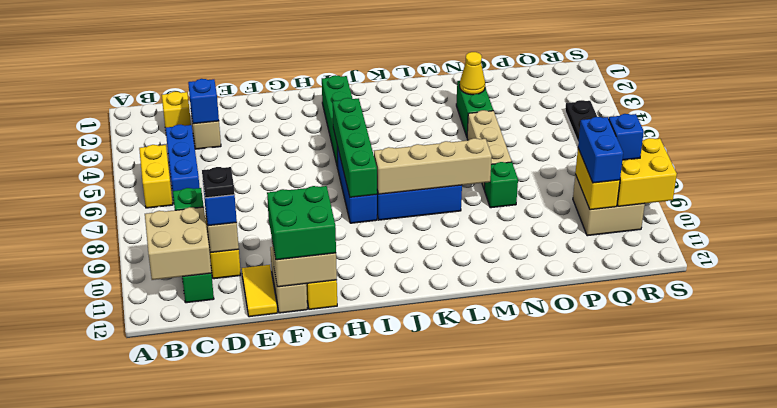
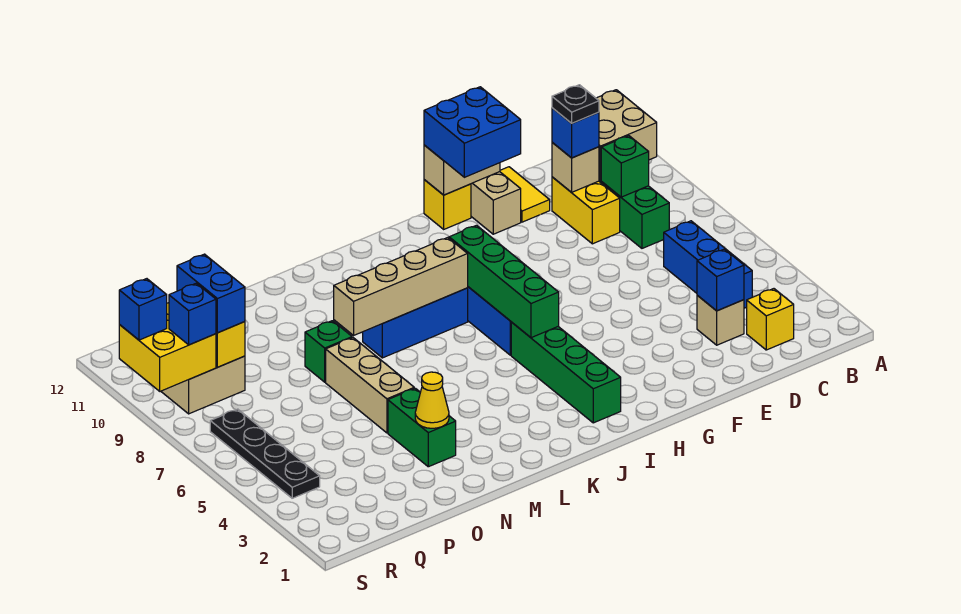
yellow brick B5:B6 level 1 -> none
green brick F11:G12 level 3 -> blue brick F11:G12 level 3
none -> blue brick S10 level 3

